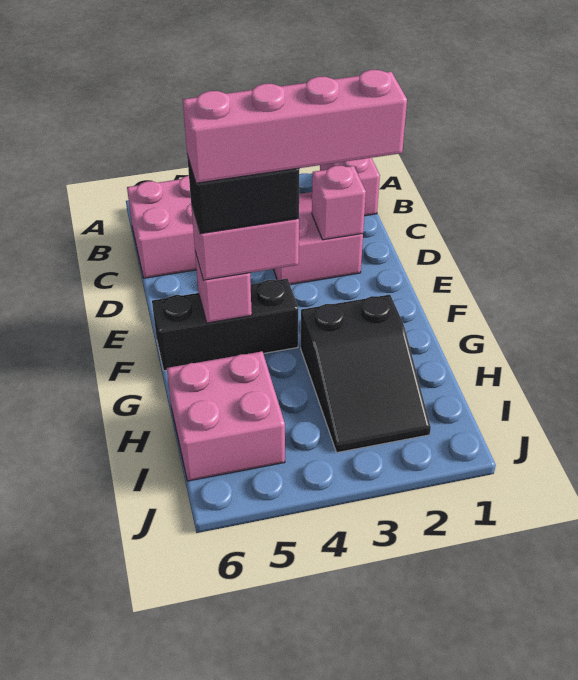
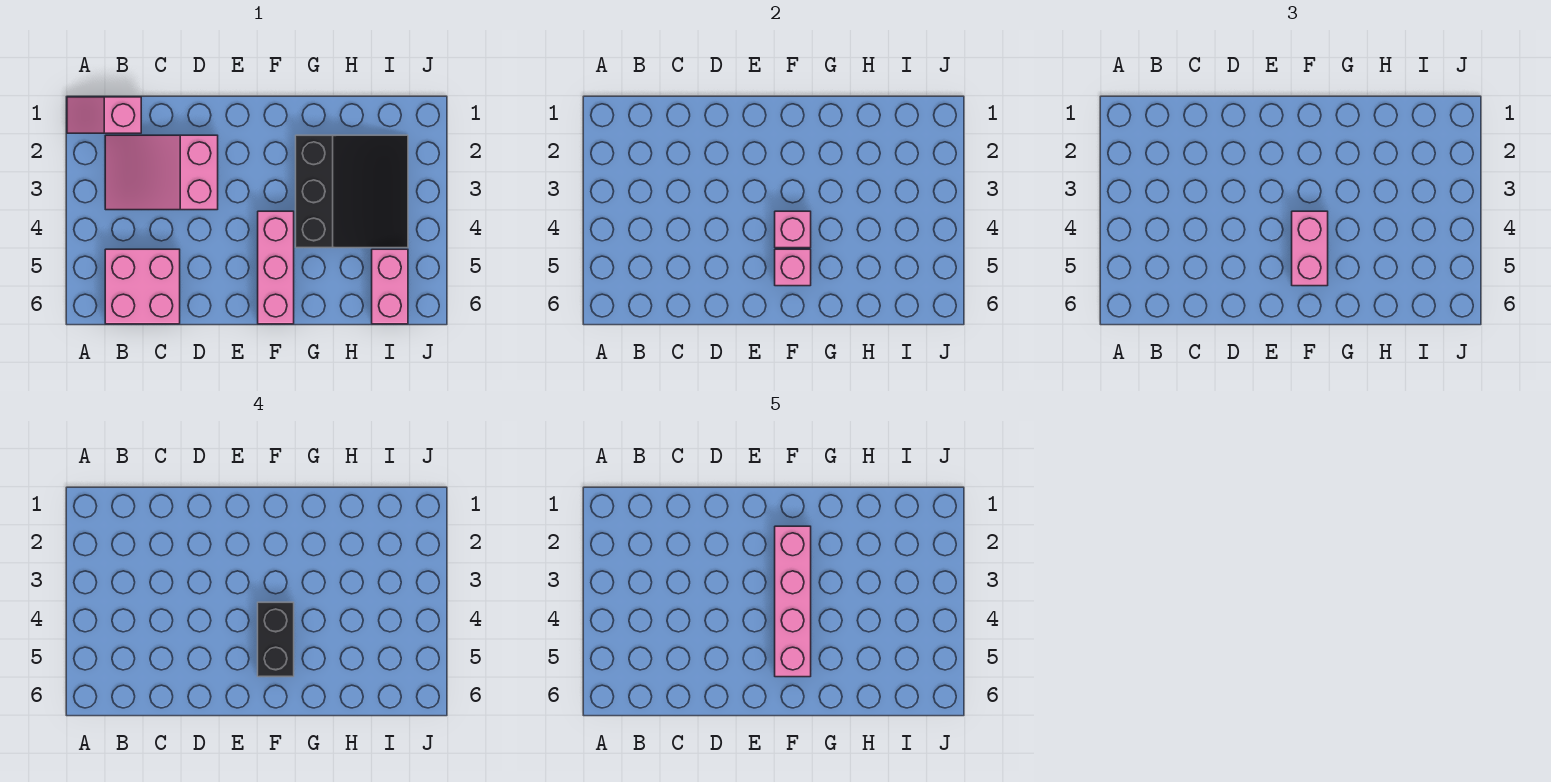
pink brick D2 level 2 -> pink brick F4 level 2
black brick F4:F6 level 1 -> pink brick F4:F6 level 1
black slope G2:I3 level 1 top G -> black slope G2:I4 level 1 top G
pink brick H5:I6 level 1 -> pink brick I5:I6 level 1

